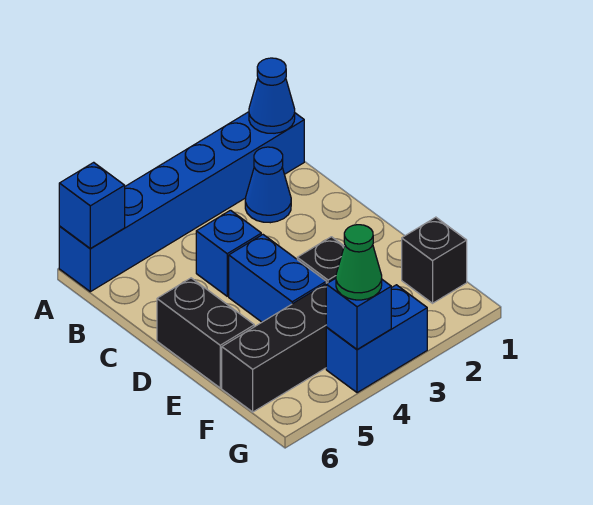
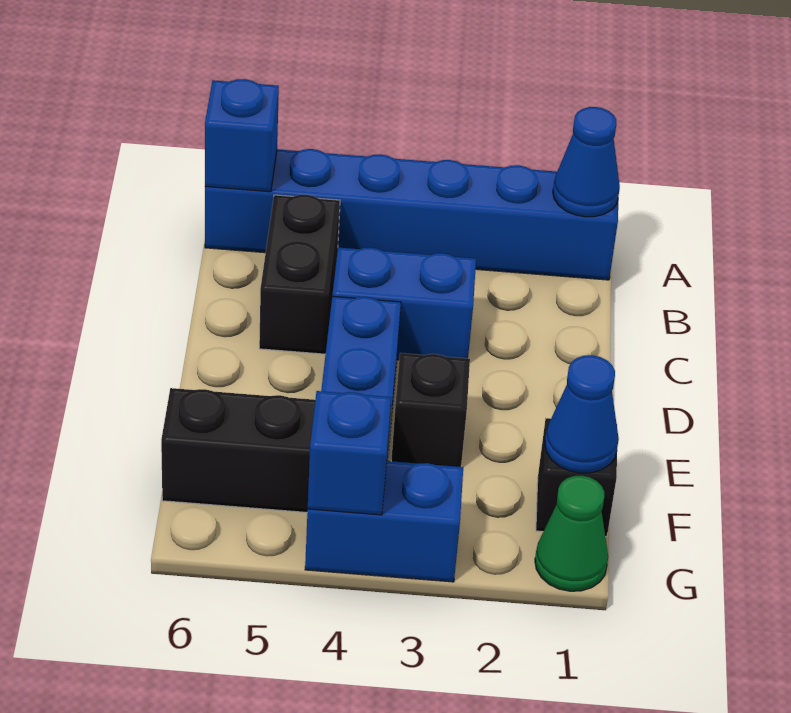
blue cone B2 level 1 -> blue cone F1 level 2
blue brick C4 level 1 -> blue brick C3:C4 level 1
black brick D6:E6 level 1 -> black brick B5:C5 level 1
green cone G4 level 3 -> green cone G1 level 1

